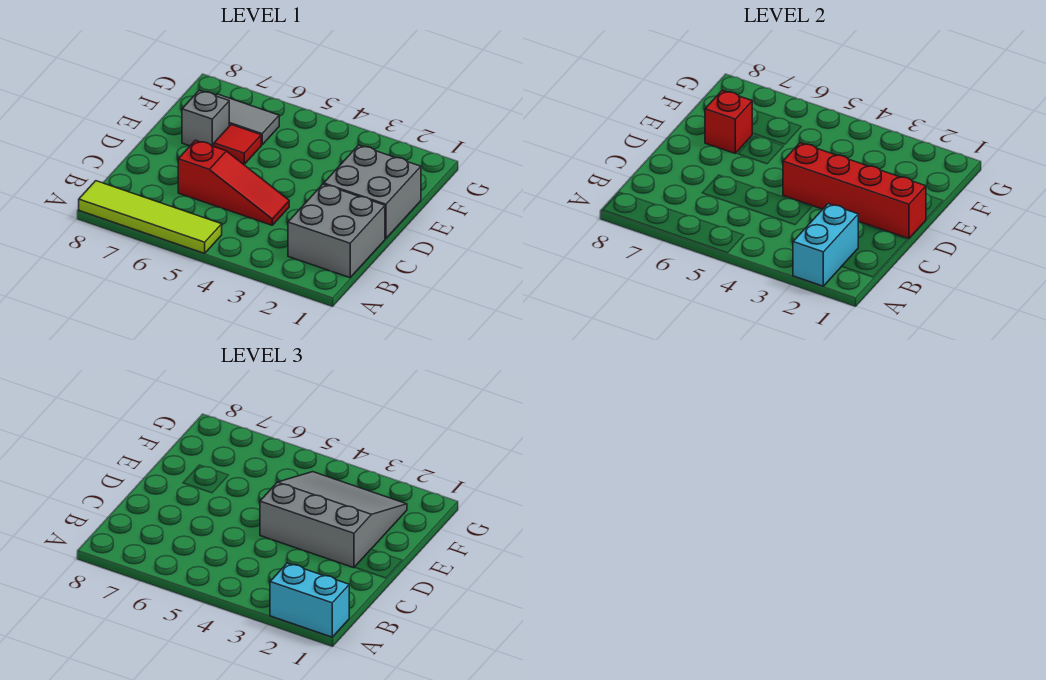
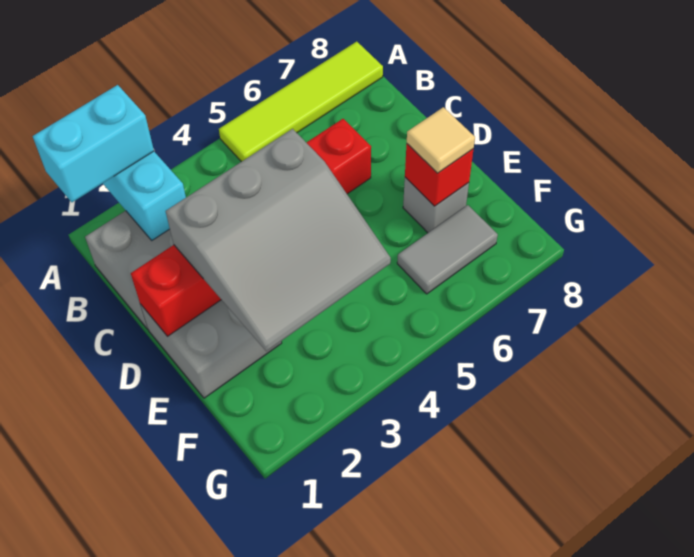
red tile E6 level 1 -> none
none -> tan tile E7 level 3

